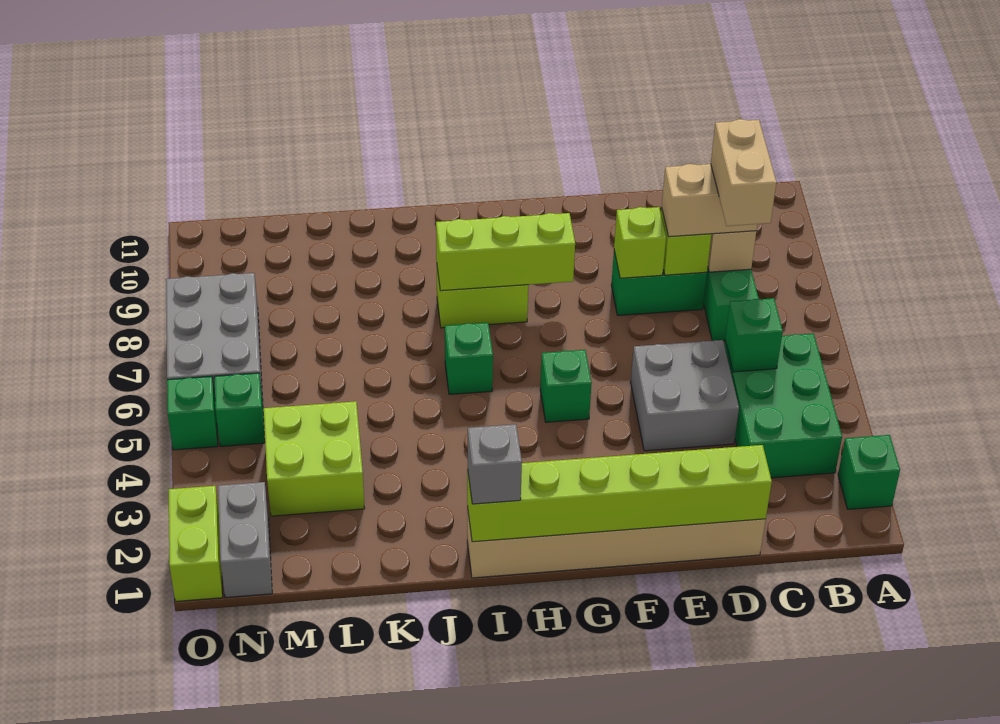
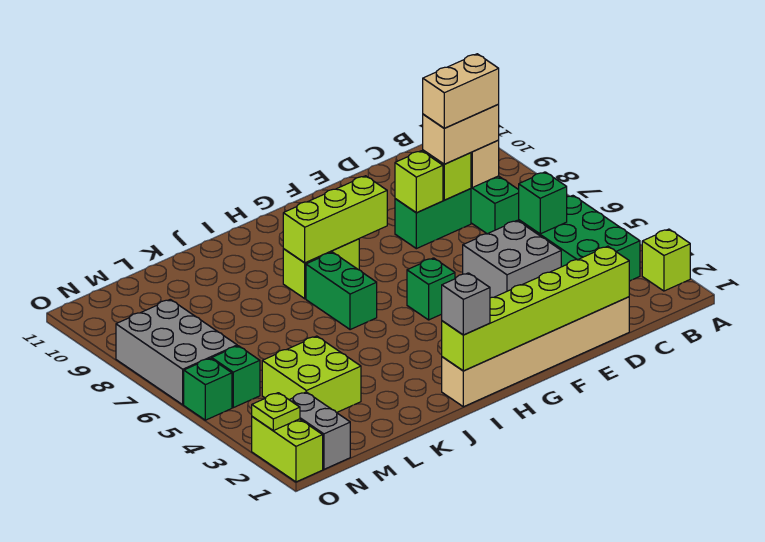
green brick A2 level 1 -> lime brick A2 level 1
tan brick C7:C8 level 4 -> tan brick C8:D8 level 4
green brick I6 level 1 -> green brick I6:I7 level 1
none -> lime plate O2 level 2

